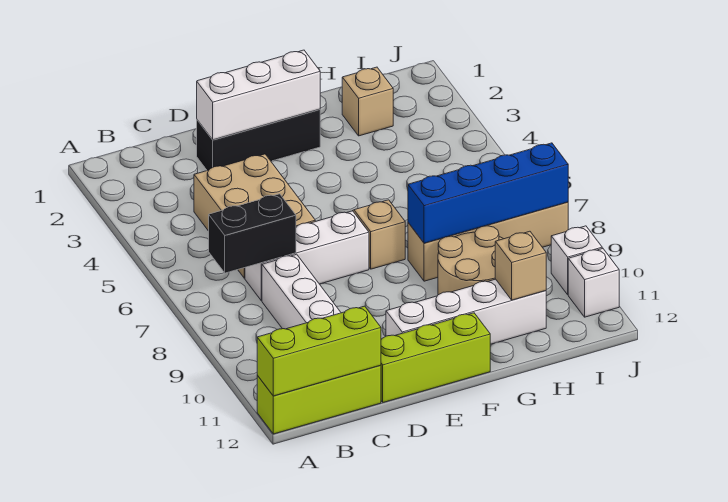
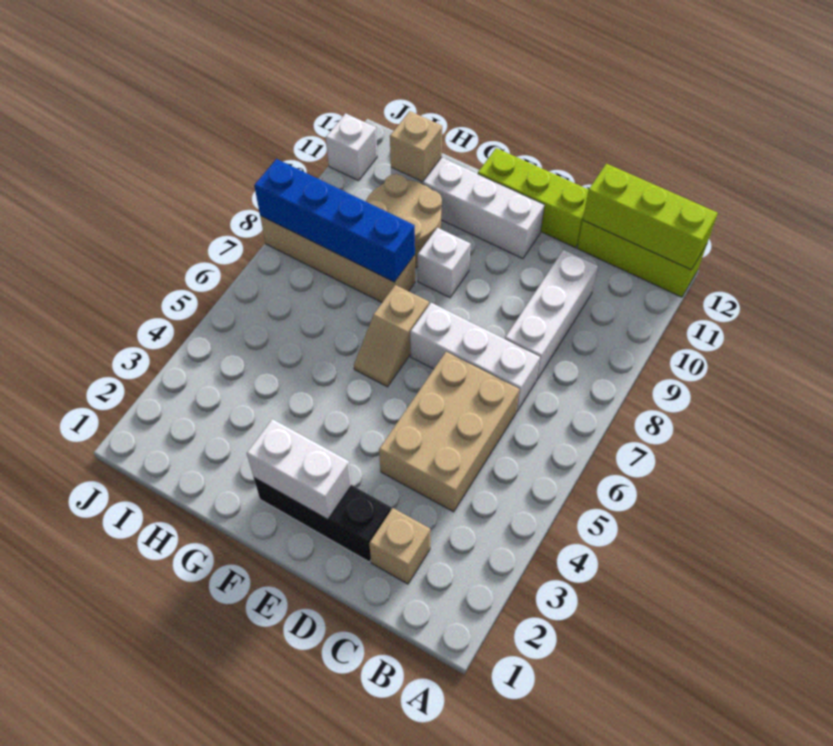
black brick B7:C7 level 2 -> none
white brick D2:F2 level 2 -> white brick E2:F2 level 2
tan brick H2 level 1 -> tan brick C2 level 1
white brick J10 level 1 -> white brick F9 level 1

